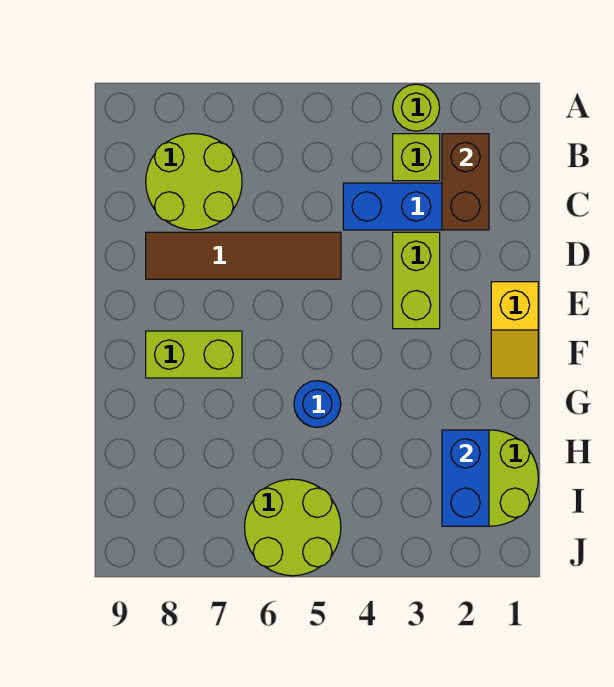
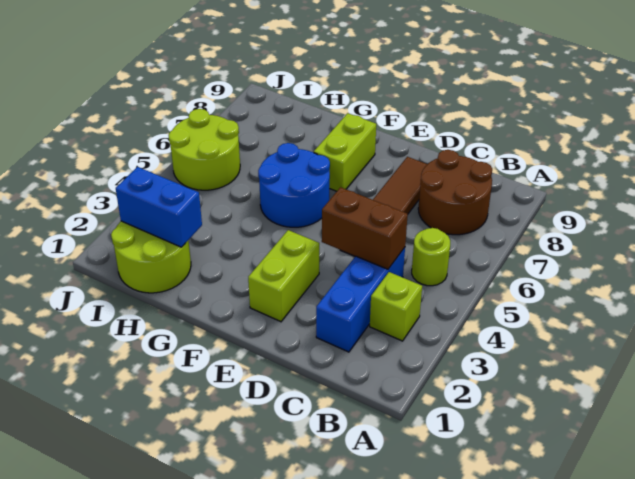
lime round brick A3 level 1 -> lime round brick B5 level 1
brown brick B2:C2 level 2 -> brown brick C4:D4 level 2
lime round brick B7:C8 level 1 -> brown round brick B7:C8 level 1
lime brick D3:E3 level 1 -> lime brick E2:E3 level 1
yellow slope E1:F1 level 1 top E -> none
blue round brick G5 level 1 -> blue round brick F5:G6 level 1

